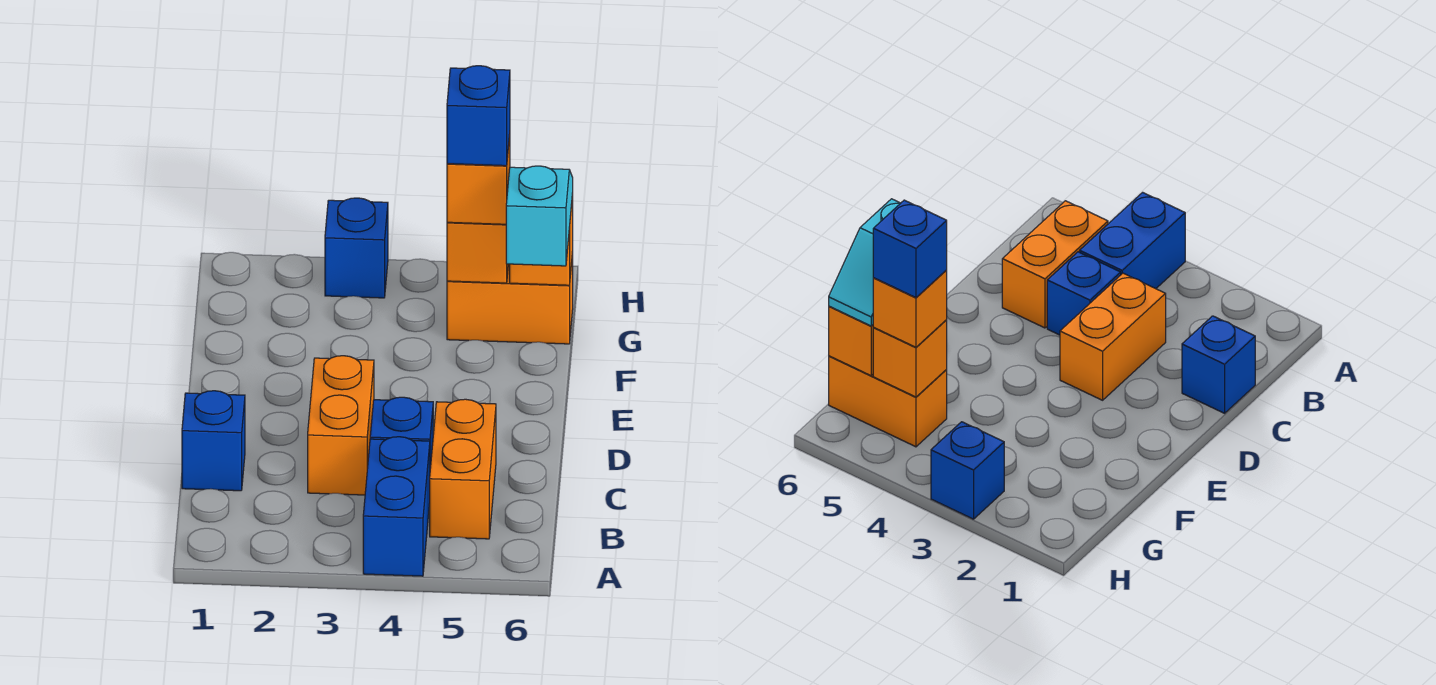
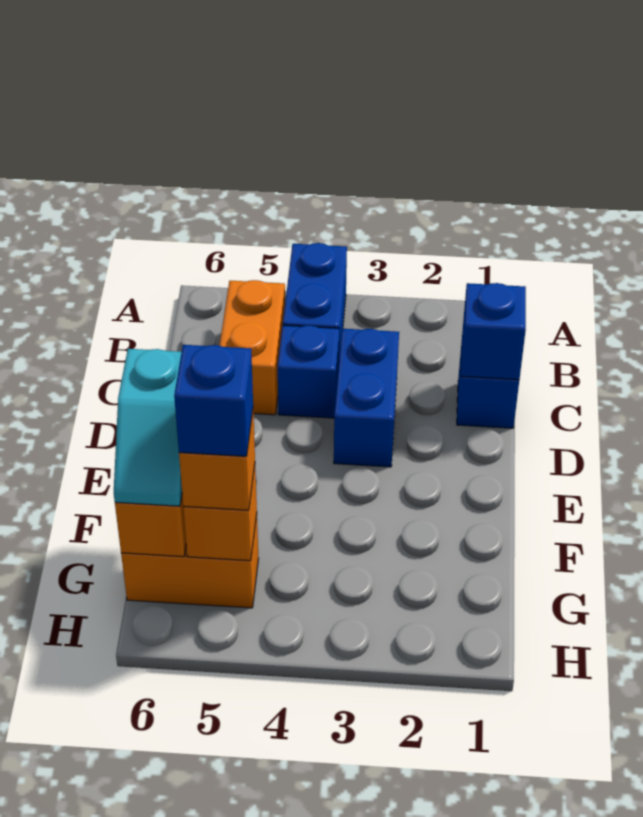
orange brick C3:D3 level 1 -> blue brick C3:D3 level 1
blue brick H3 level 1 -> blue brick C1 level 2

